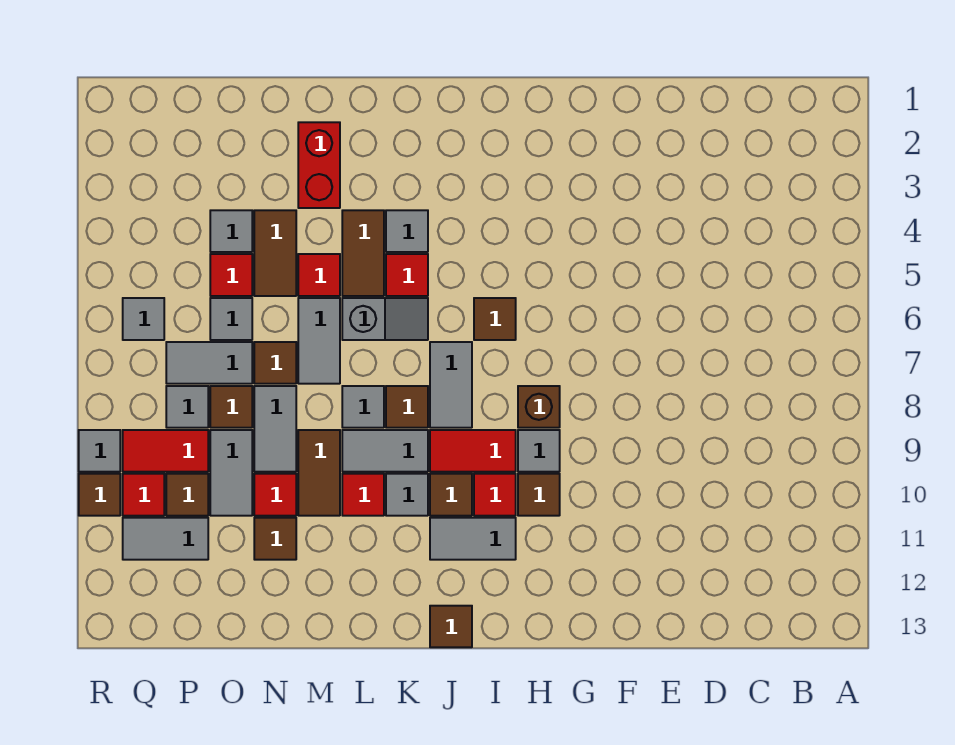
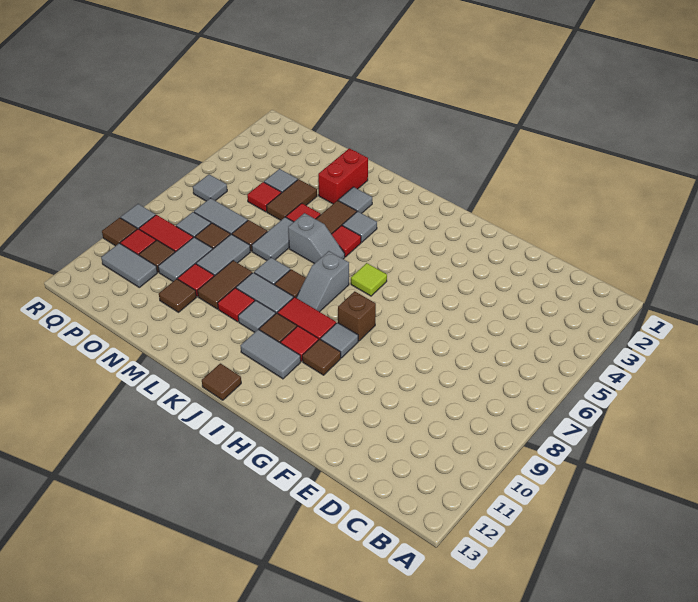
brown tile I6 level 1 -> lime tile I6 level 1
grey tile J7:J8 level 1 -> grey slope J7:J8 level 1 top 7
grey tile O6 level 1 -> grey tile L3 level 1

